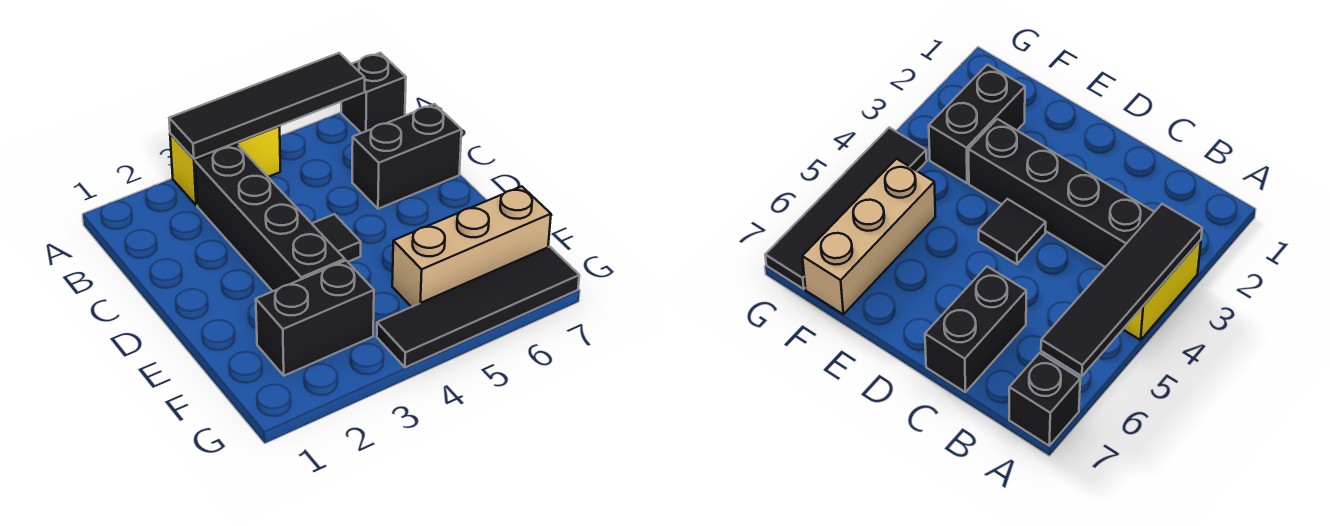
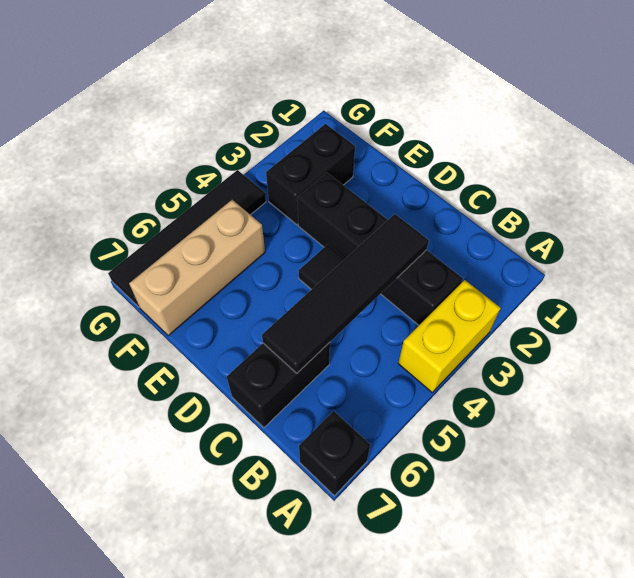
black tile A3:A6 level 2 -> black tile C3:C6 level 2

